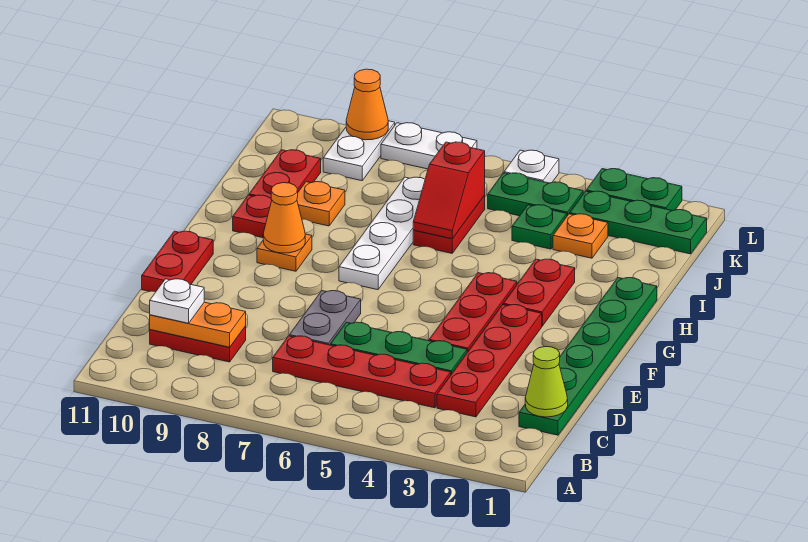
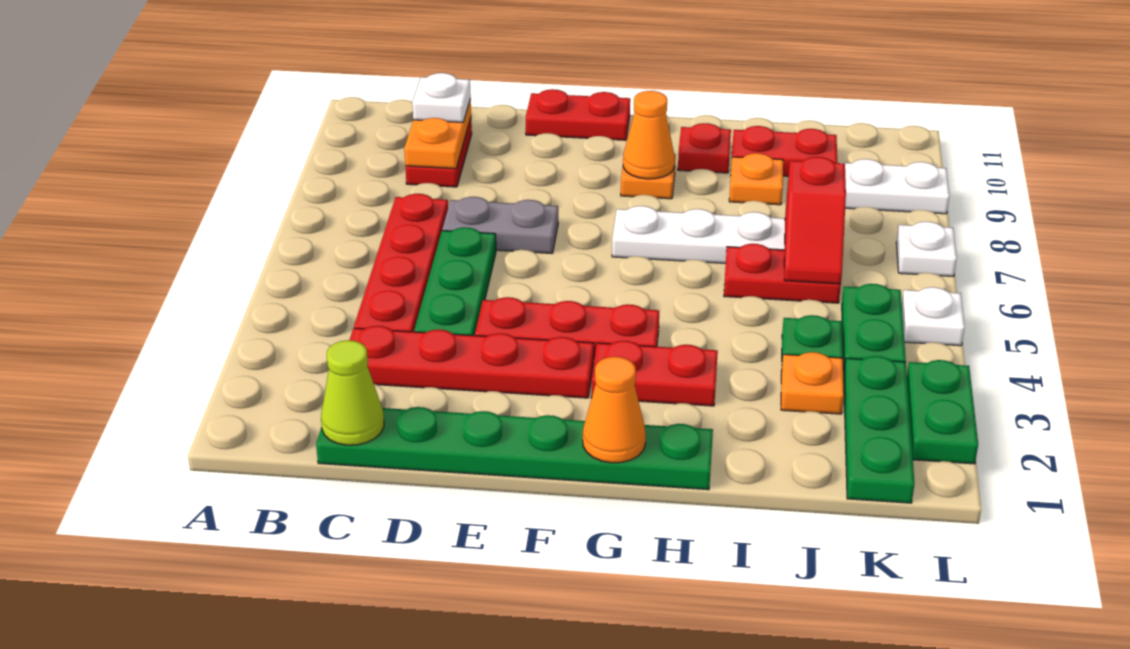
red slope I6:J6 level 2 top J -> red slope J6:J7 level 2 top 7
white plate L7:L8 level 1 -> white plate L7 level 1
orange cone L9 level 2 -> orange cone G1 level 2

